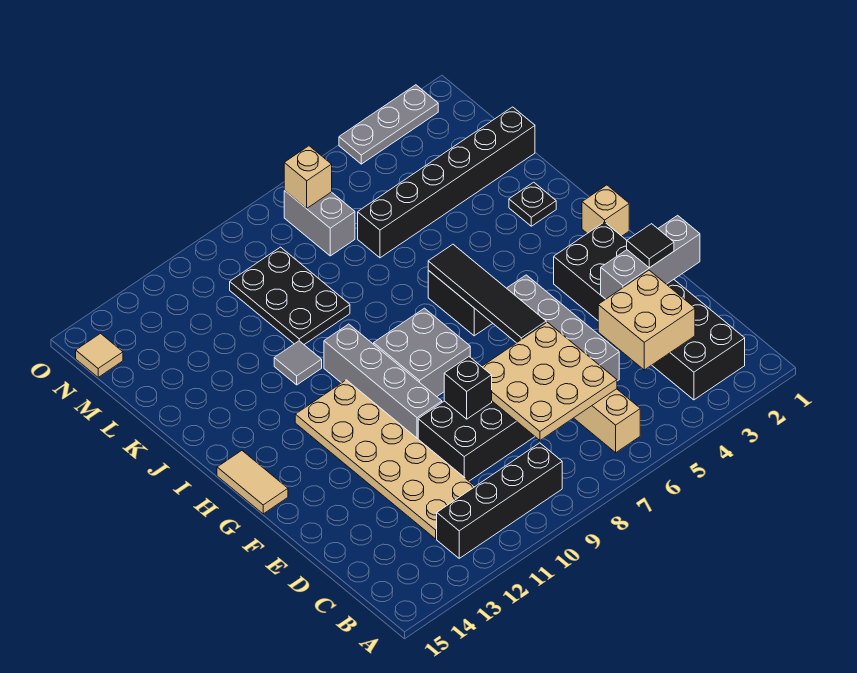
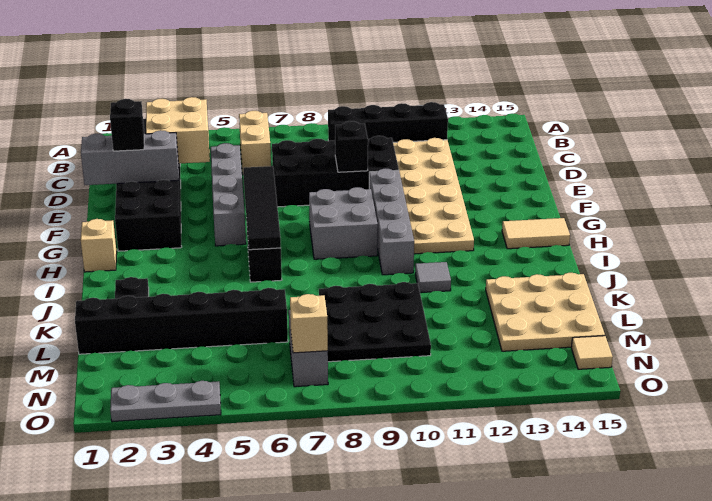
tan plate C6:E8 level 2 -> tan plate K13:M15 level 1
black tile E2 level 3 -> black brick E2 level 3
tan tile G15:H15 level 1 -> tan tile H14:H15 level 1
black plate K9:M10 level 1 -> black plate K8:M10 level 1

